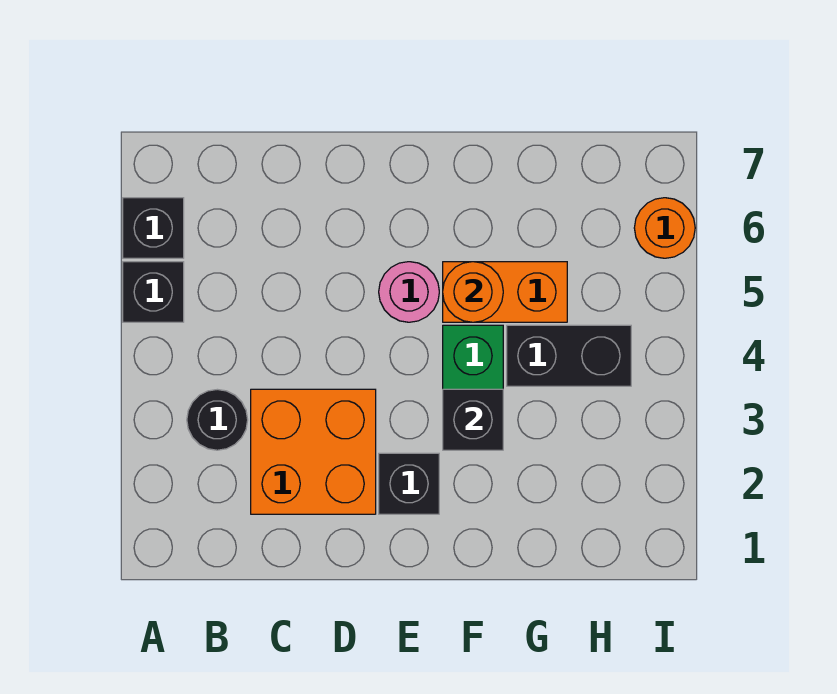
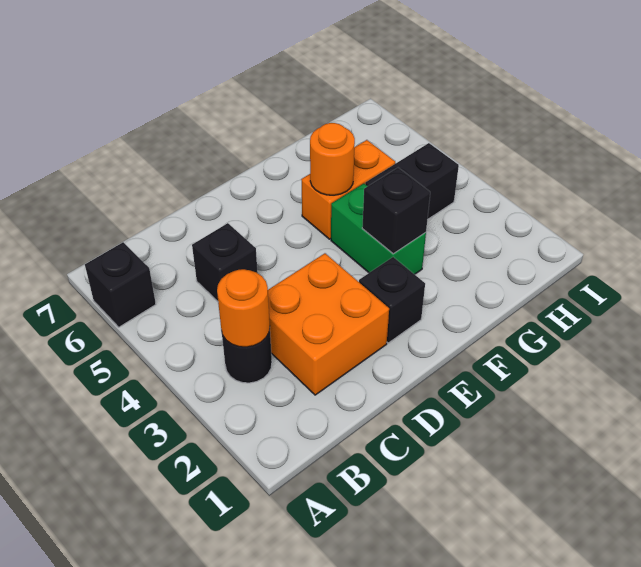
black brick A5 level 1 -> black brick C5 level 1
pink round brick E5 level 1 -> none
orange round brick I6 level 1 -> orange round brick B3 level 2

